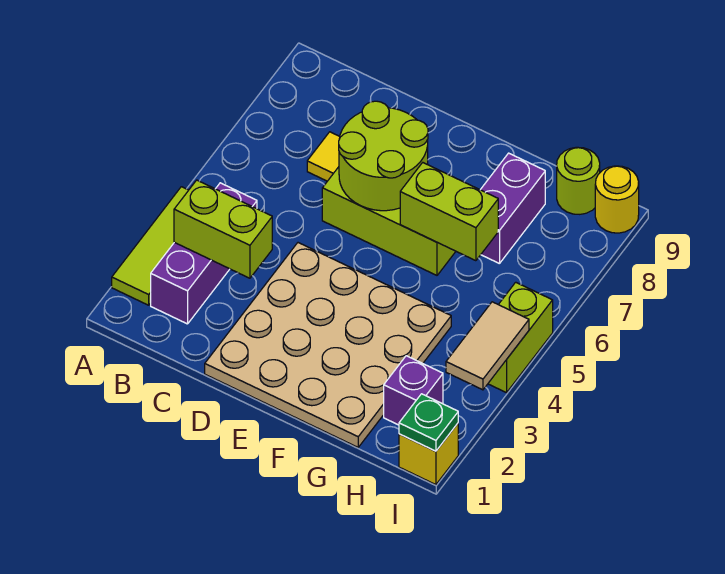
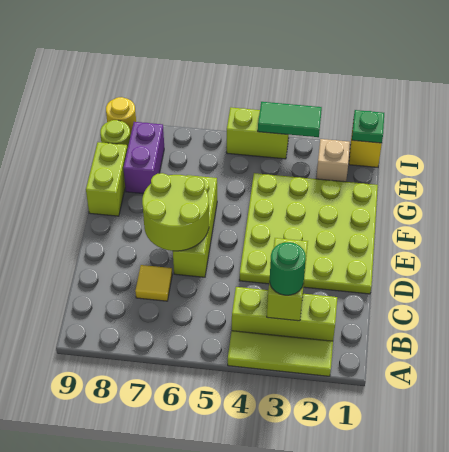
purple brick B2:B4 level 1 -> lime brick B2:B4 level 1
none -> green round brick B3 level 3
tan plate D1:G4 level 1 -> lime plate D1:G4 level 1
lime brick F6:G6 level 2 -> lime brick F9:G9 level 1
purple brick G7:G8 level 1 -> purple brick G8:H8 level 1
purple brick H2 level 1 -> tan brick H2 level 1
tan tile I3:I4 level 2 -> green tile I3:I4 level 2

